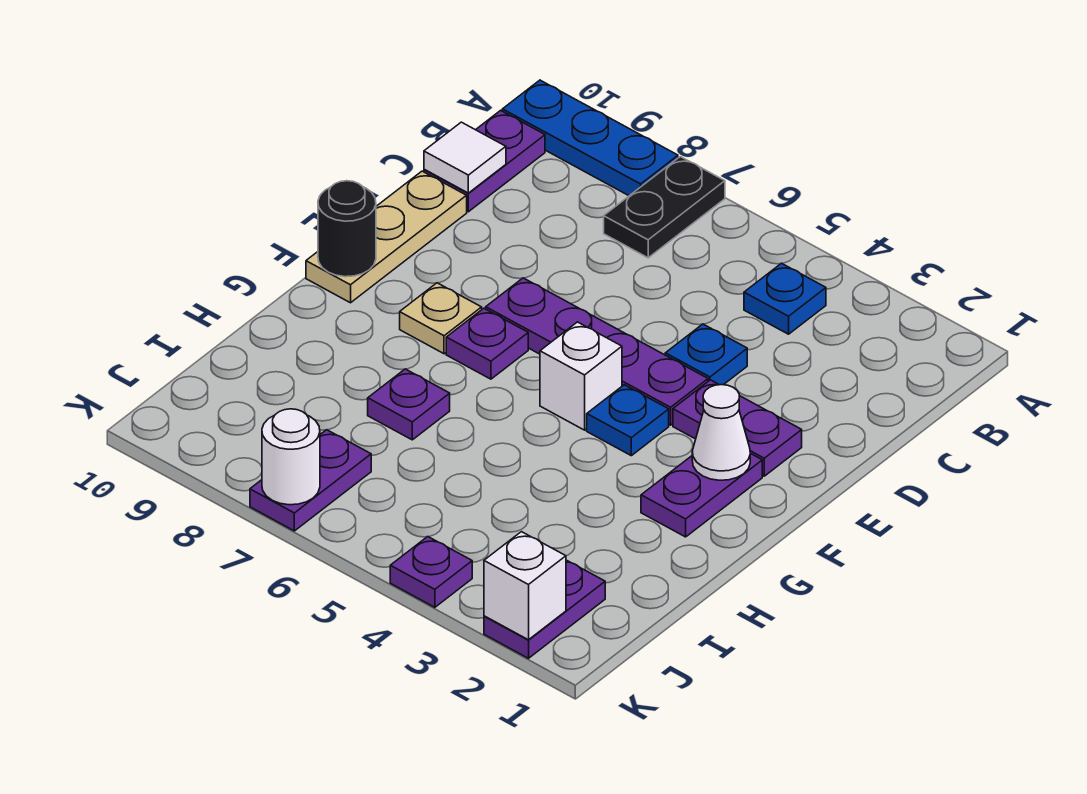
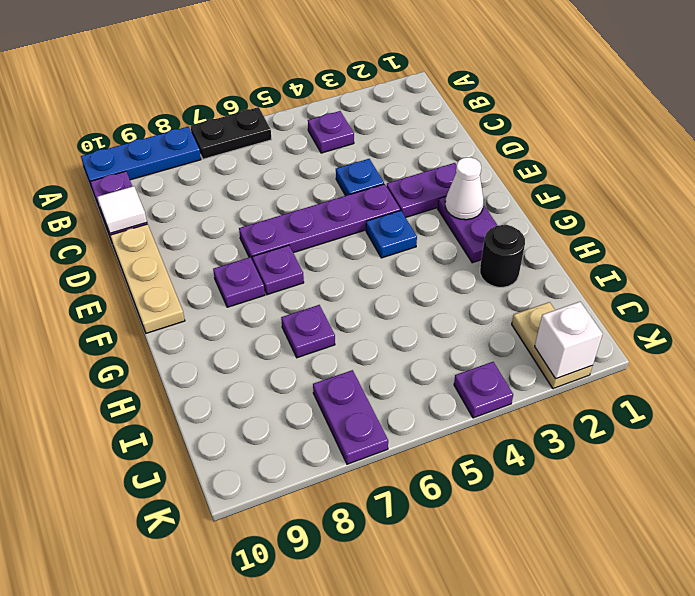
black plate A7:B7 level 1 -> black plate A6:A7 level 1
blue plate B4 level 1 -> purple plate B4 level 1
white brick F5 level 1 -> none
tan plate F8 level 1 -> purple plate F8 level 1
black round brick F10 level 2 -> black round brick H2 level 1
purple plate J2:K2 level 1 -> tan plate J2:K2 level 1
white round brick K7 level 2 -> none

